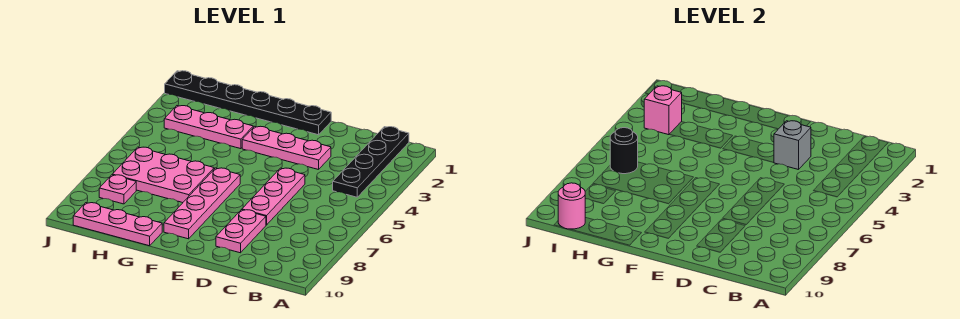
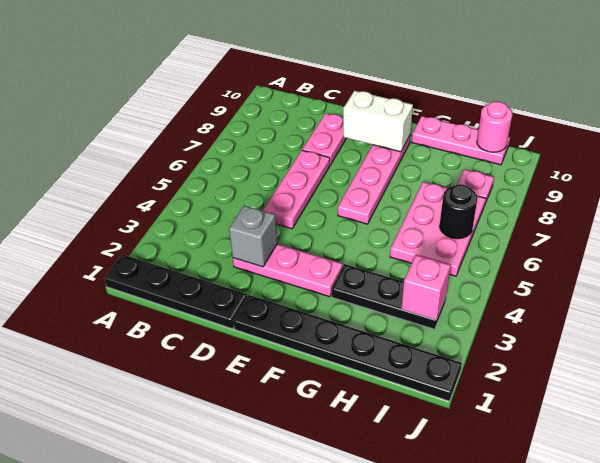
black plate B1:B4 level 1 -> black plate A1:D1 level 1
none -> white brick E9:F9 level 2
pink plate G3:I3 level 1 -> black plate G3:I3 level 1
pink plate G6:I7 level 1 -> pink plate H5:I7 level 1

